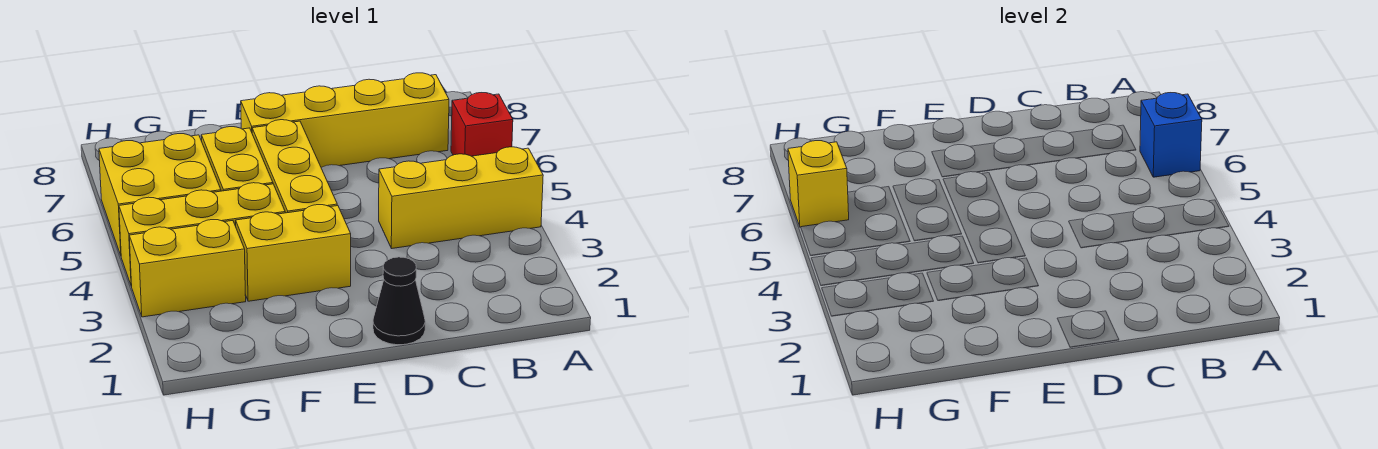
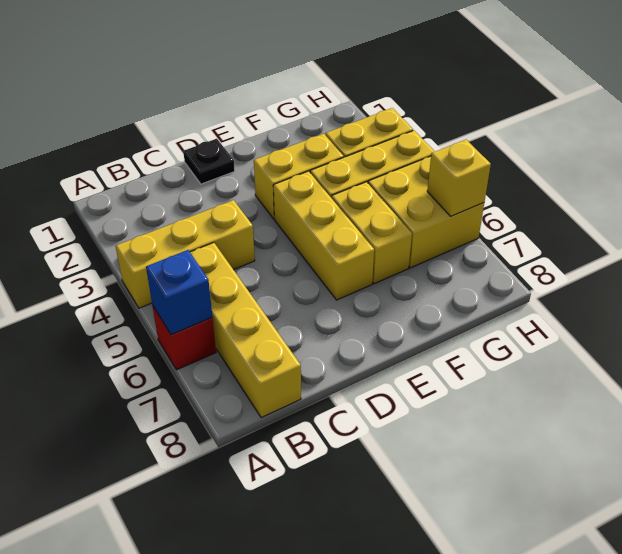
yellow brick B7:E7 level 1 -> yellow brick B5:B8 level 1
black cone D1 level 1 -> black plate D1 level 1

